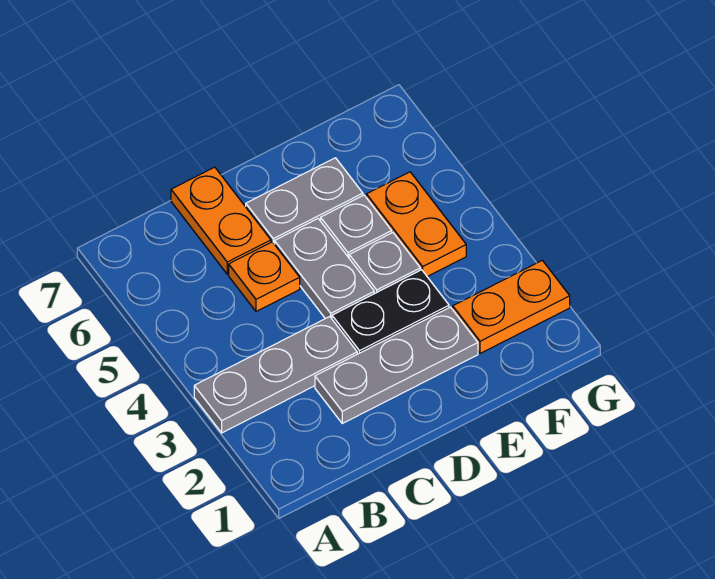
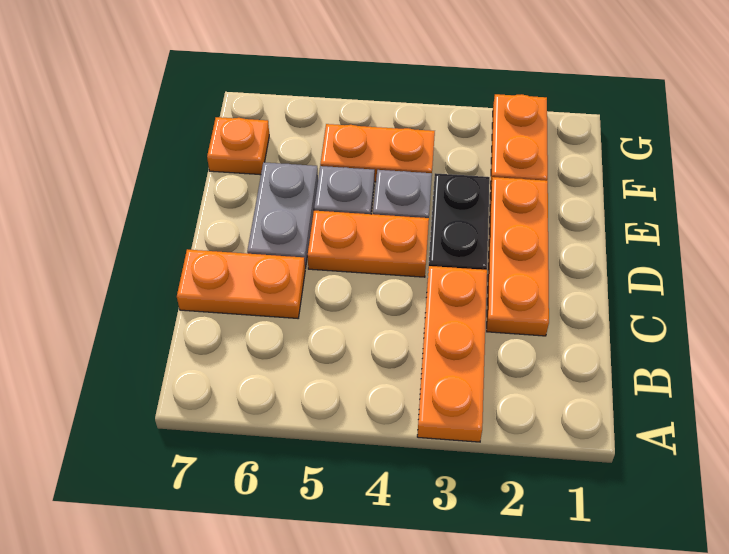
grey plate A3:C3 level 1 -> orange plate A3:C3 level 1
grey plate C2:E2 level 1 -> orange plate C2:E2 level 1
orange plate C5 level 1 -> orange plate F7 level 1
grey plate D4:D5 level 1 -> orange plate D4:D5 level 1

